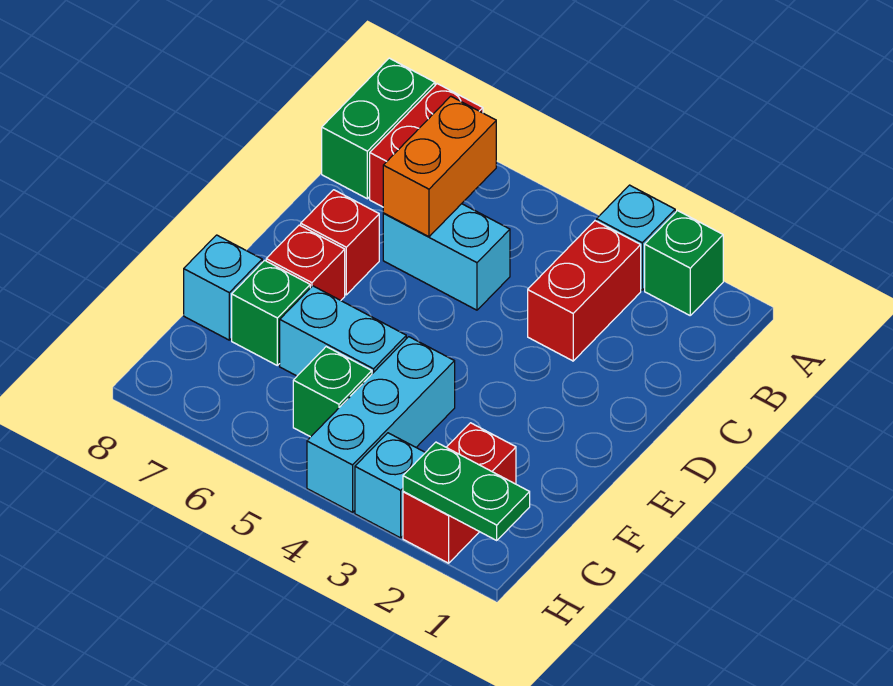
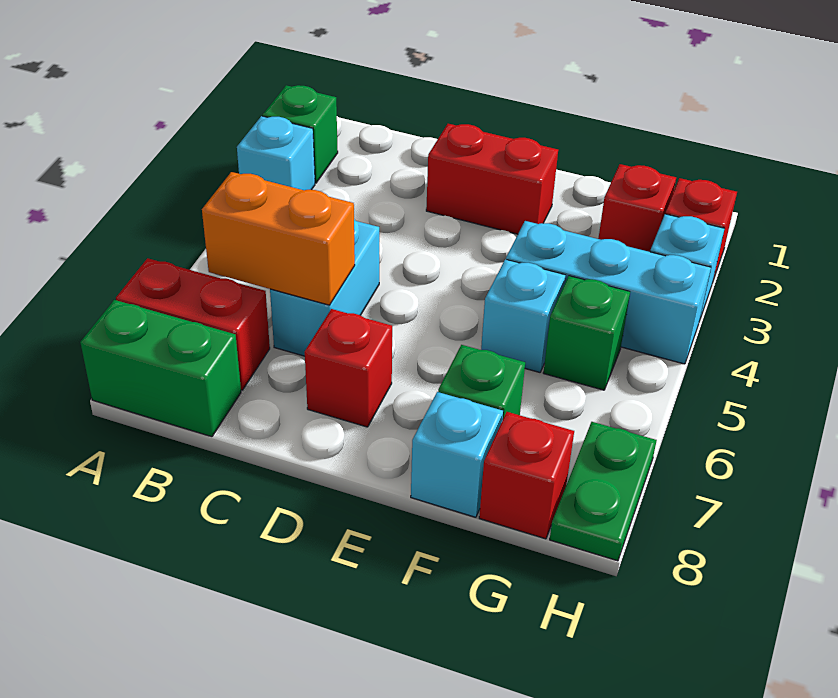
red brick B3:C3 level 1 -> red brick D2:E2 level 1
red brick E7 level 1 -> red brick G8 level 1
cyan brick F5:F6 level 1 -> cyan brick F5 level 1
green plate H1:H2 level 2 -> green plate H7:H8 level 1

